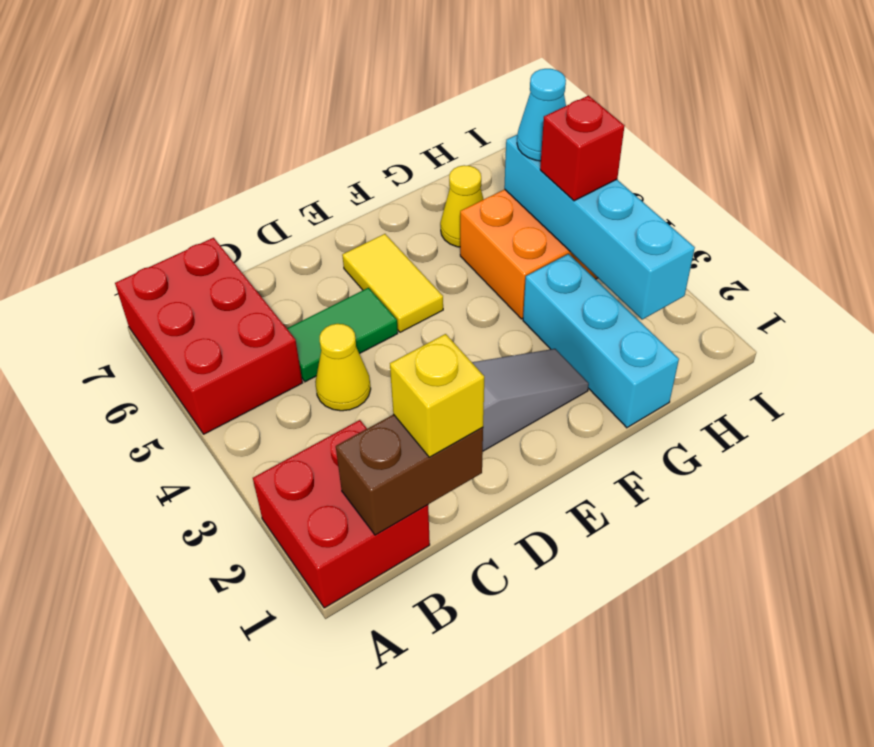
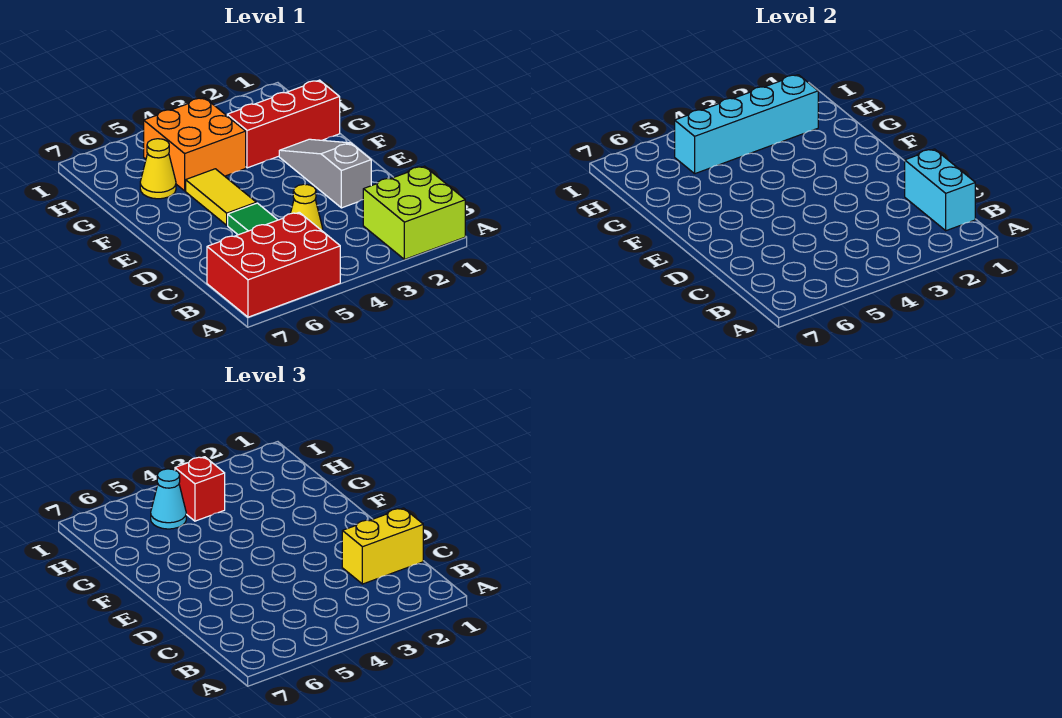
red brick A1:B2 level 1 -> lime brick A1:B2 level 1
brown brick B1:C1 level 2 -> cyan brick B1:C1 level 2
yellow brick C1 level 3 -> yellow brick C1:C2 level 3
yellow tile E5:E6 level 1 -> yellow tile E5:F5 level 1
cyan brick G1:G3 level 1 -> red brick G1:G3 level 1

